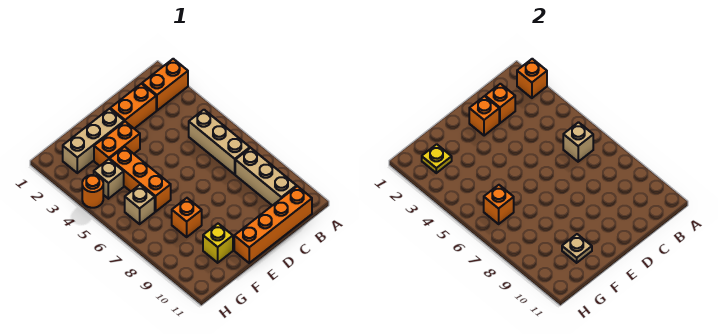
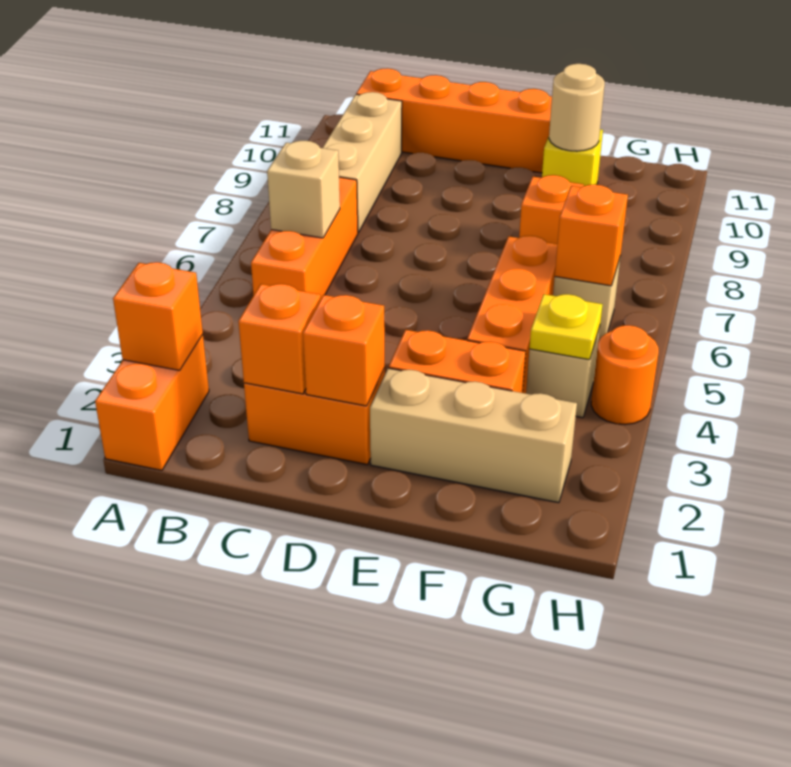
orange brick A2:B2 level 1 -> orange brick A1:A2 level 1
tan brick B5:B7 level 1 -> orange brick B5:B7 level 1
tan plate F10 level 2 -> tan round brick F10 level 2
yellow plate G2 level 2 -> yellow plate G4 level 2

